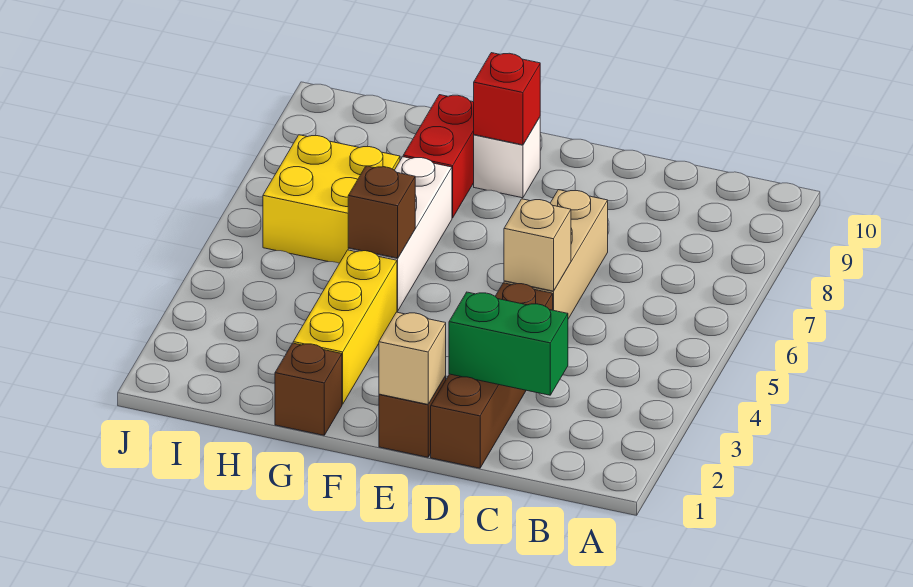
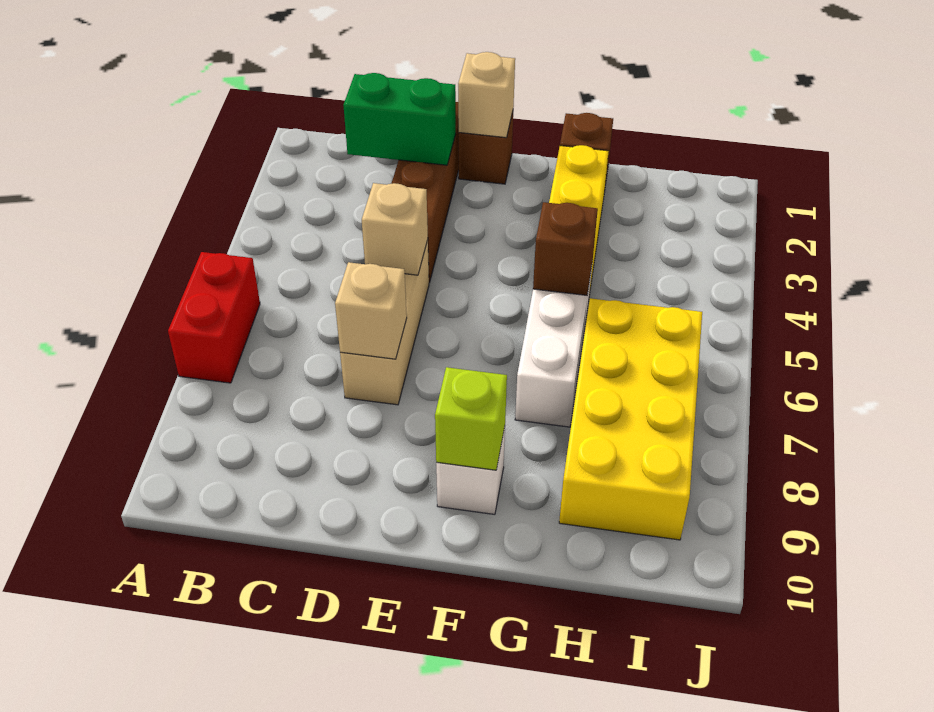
none -> tan brick D7 level 2
red brick F9 level 2 -> lime brick F9 level 2
red brick G8:G9 level 1 -> red brick A6:A7 level 1
yellow brick H6:I7 level 1 -> yellow brick H6:I9 level 1

